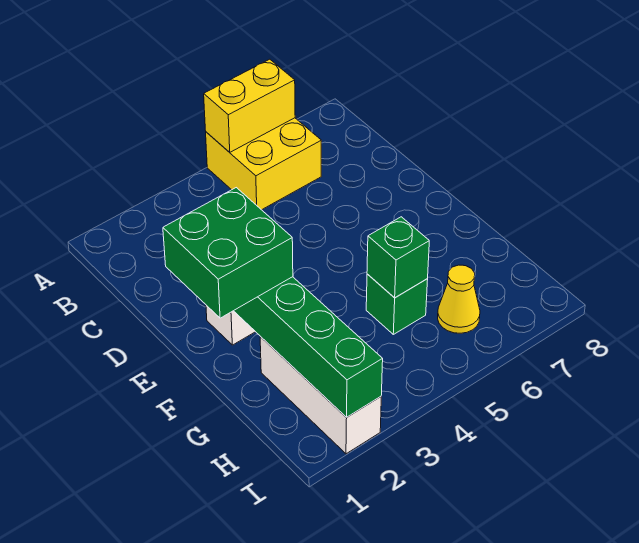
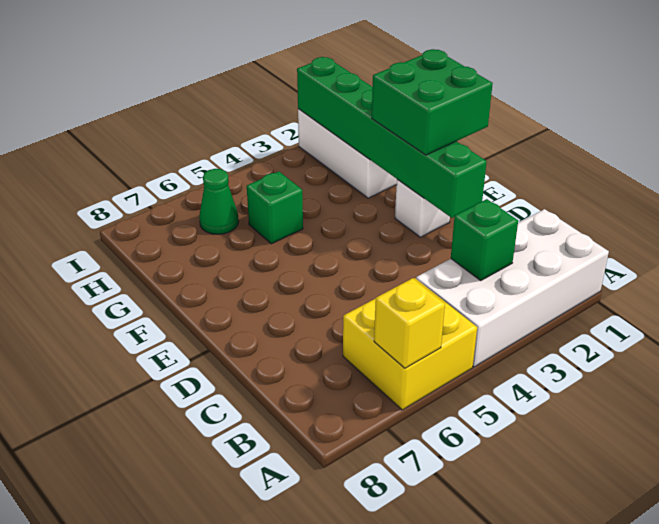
none -> white brick A1:B4 level 1
yellow brick A5:A6 level 2 -> yellow brick A6 level 2
green brick G5 level 2 -> green brick B3 level 2
yellow cone H6 level 1 -> green cone H6 level 1

